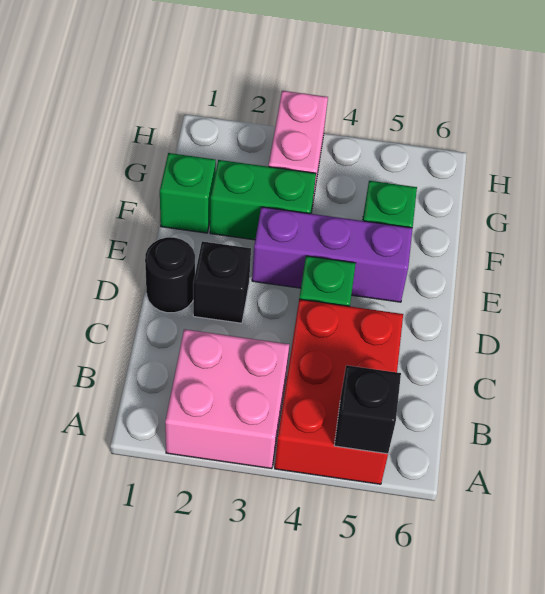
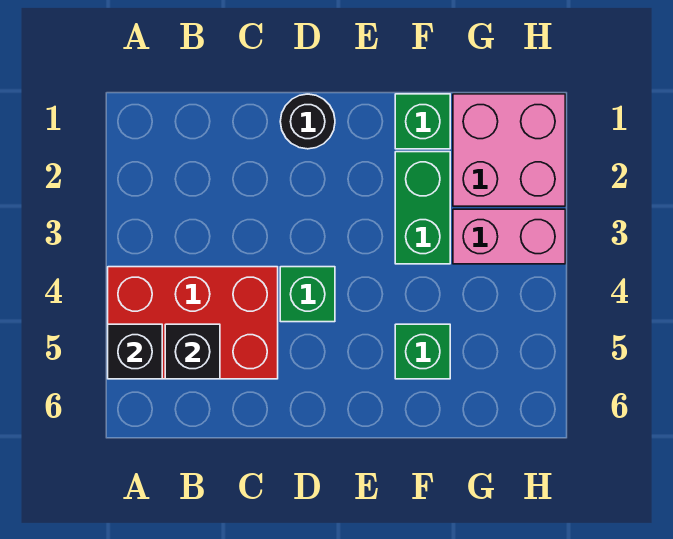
pink brick A2:B3 level 1 -> pink brick G1:H2 level 1
black brick D2 level 1 -> black brick B5 level 2
purple brick E3:E5 level 1 -> none

